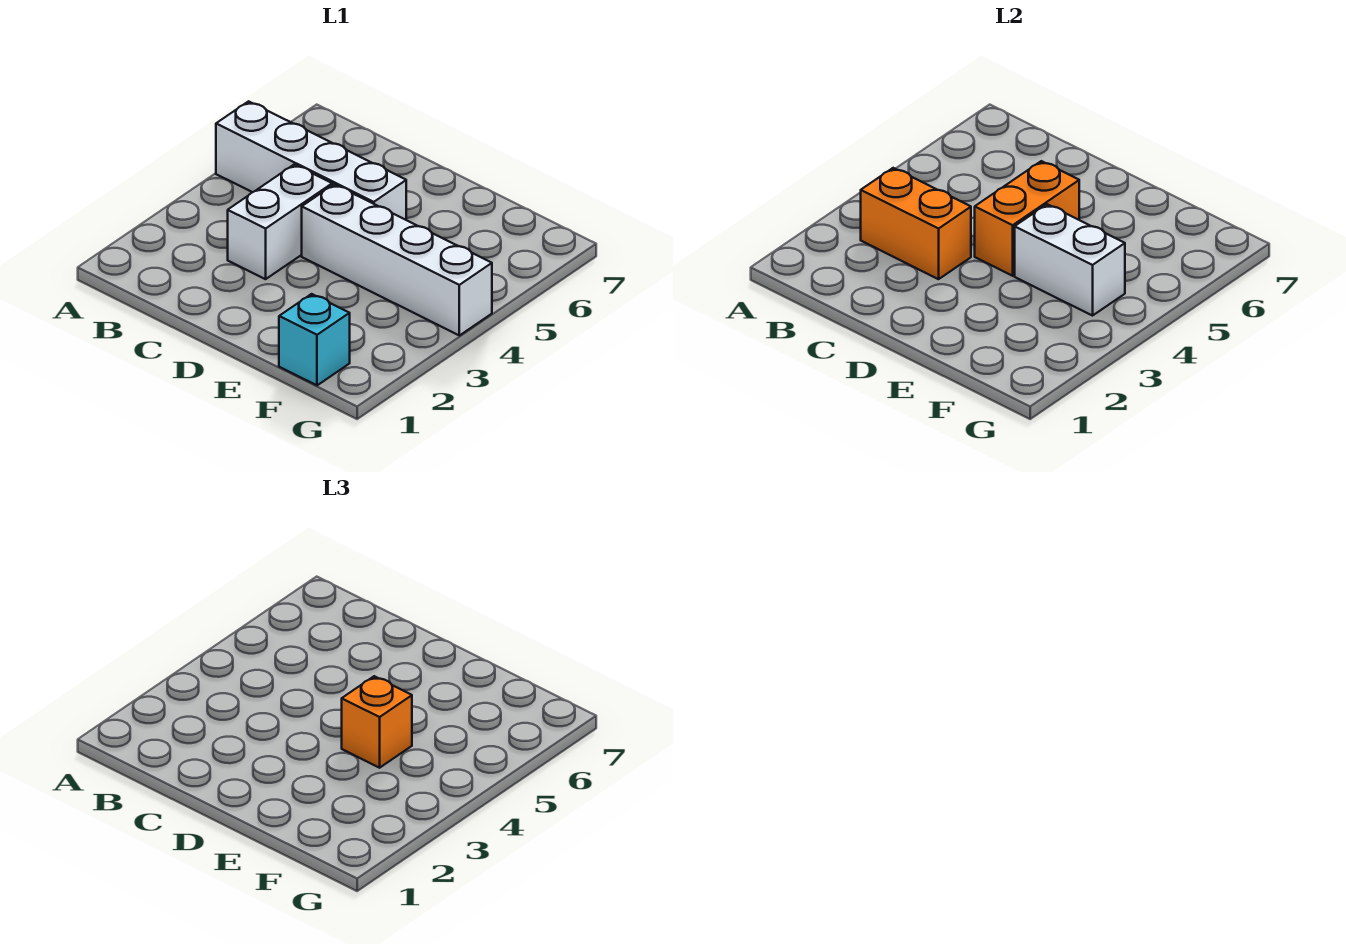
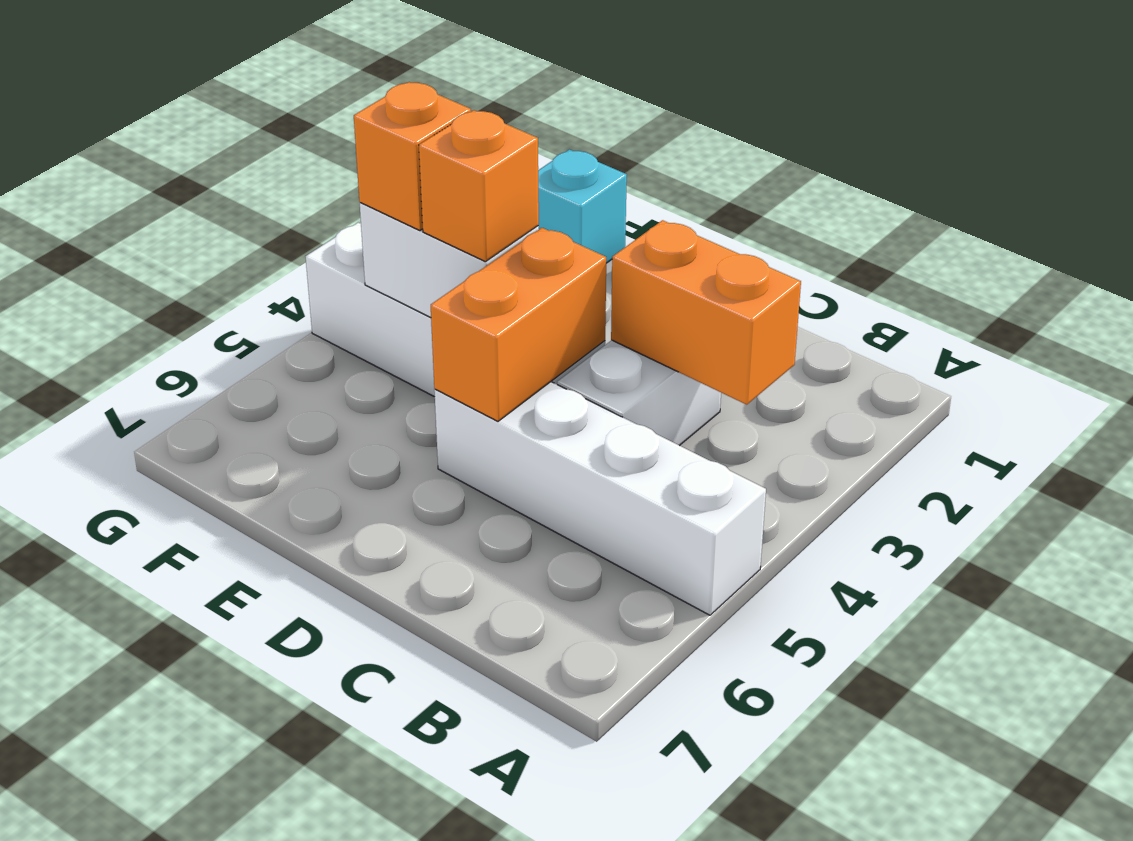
none -> orange brick F4 level 3

